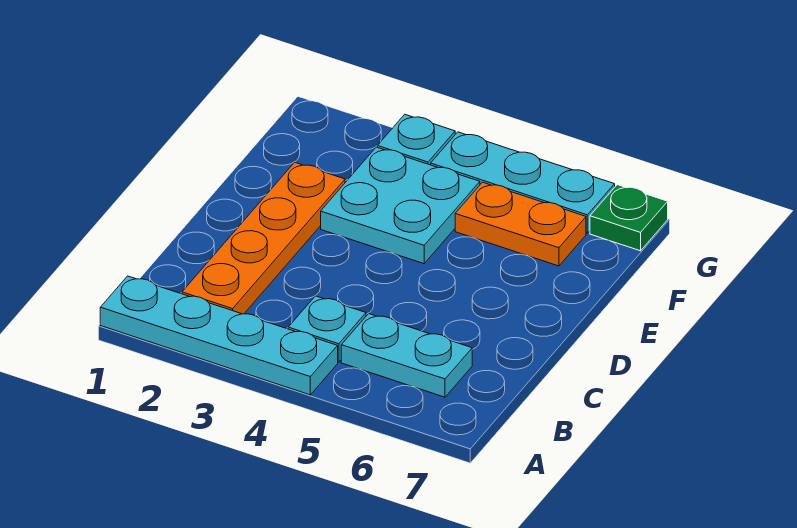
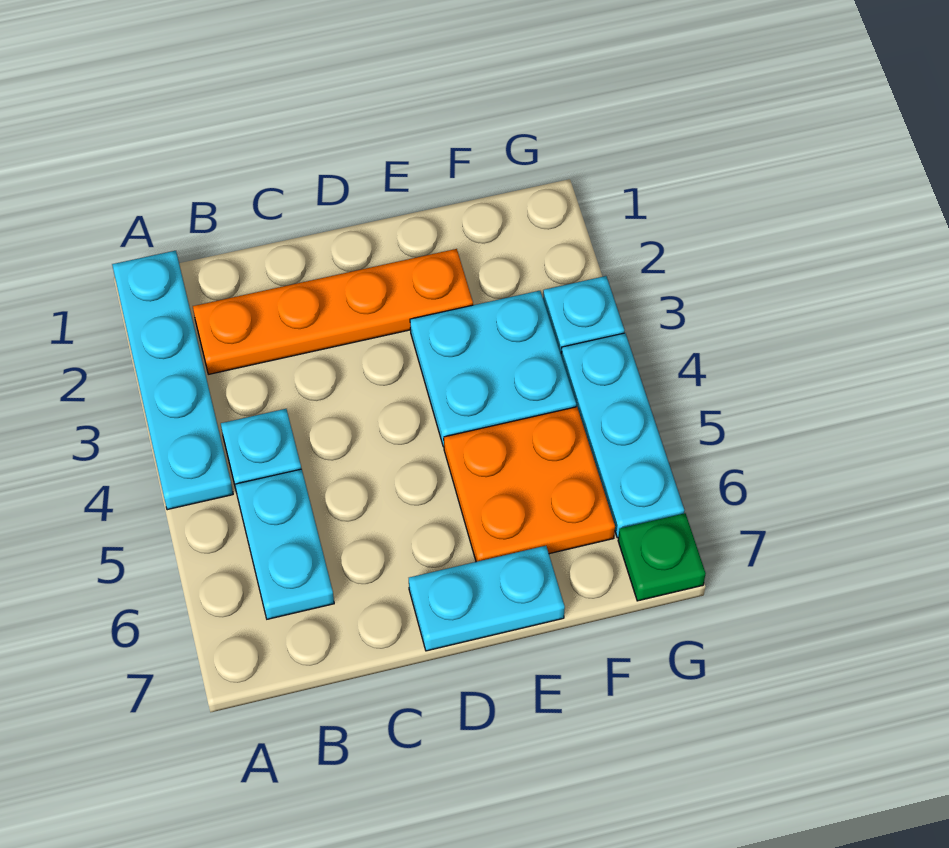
none -> cyan plate D7:E7 level 1
orange plate F5:F6 level 1 -> orange plate E5:F6 level 1

